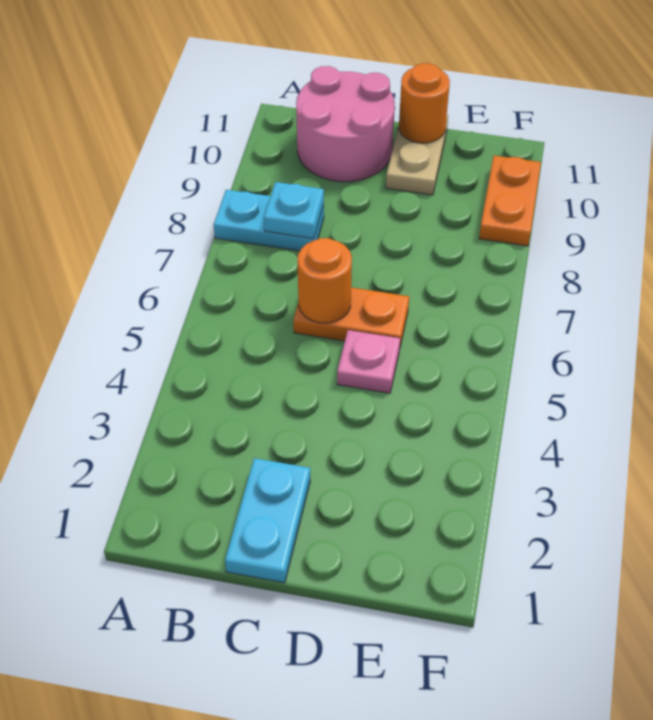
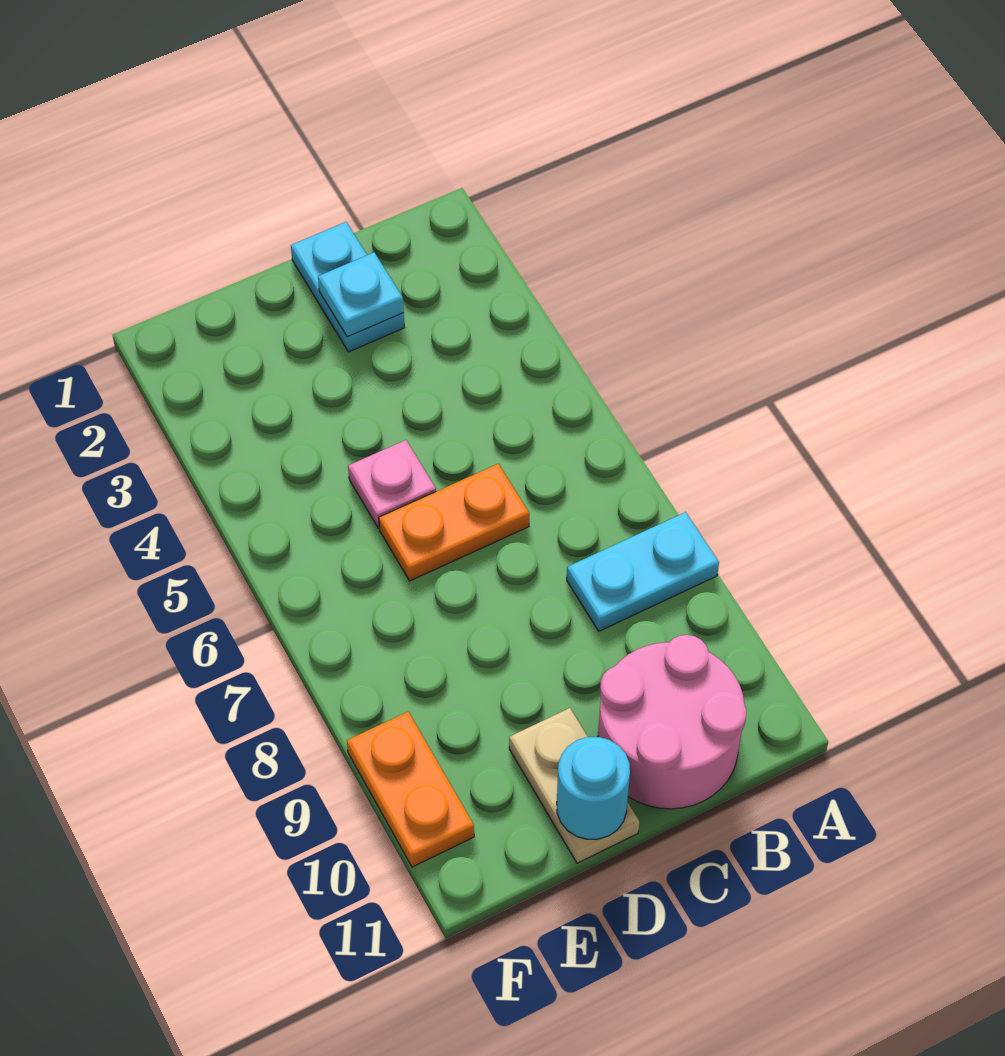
cyan plate B8 level 2 -> cyan plate C2 level 2
orange round brick C6 level 2 -> none
orange round brick D11 level 2 -> cyan round brick D11 level 2

